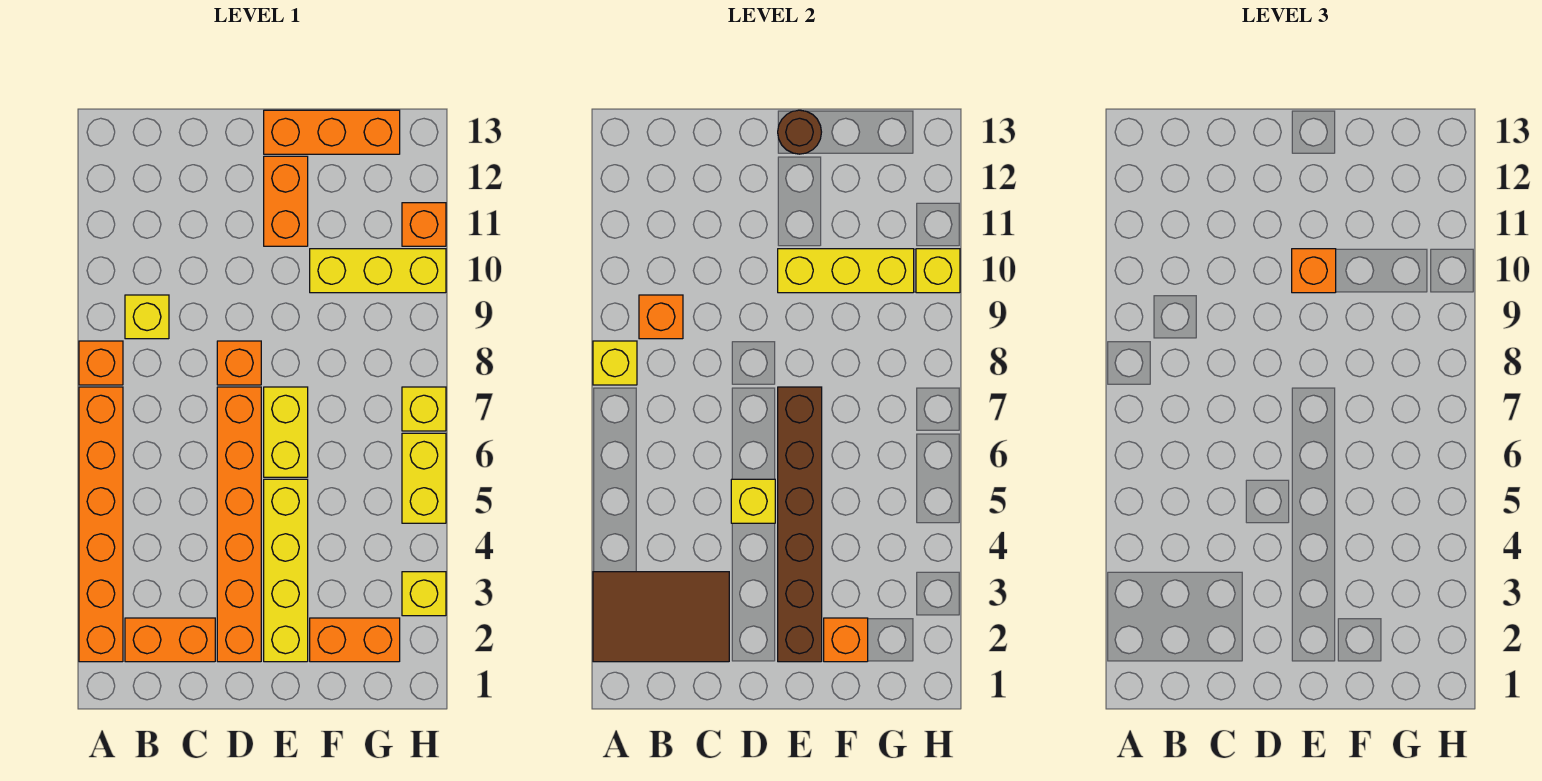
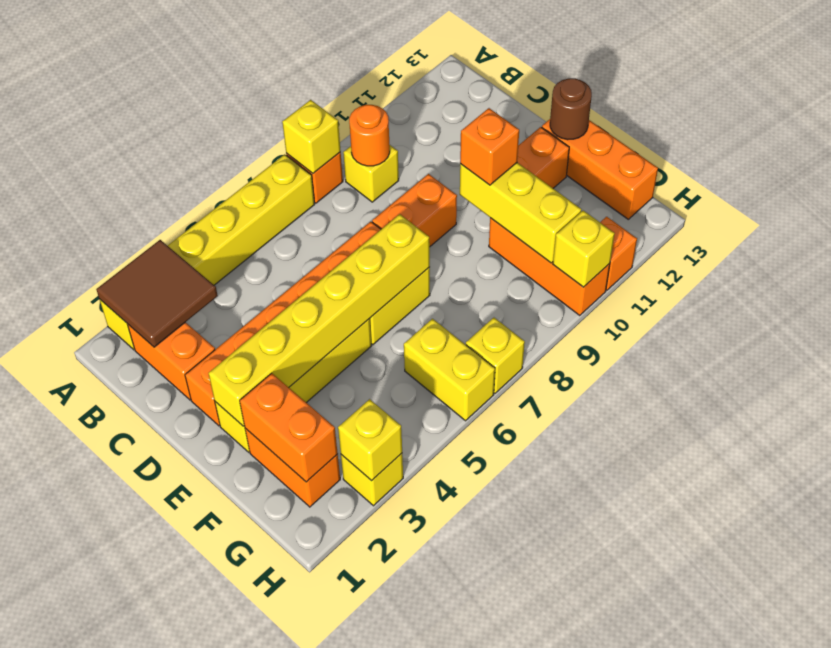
orange brick A2:A7 level 1 -> yellow brick A2:A7 level 1
brown tile A2:C3 level 2 -> brown tile A2:B3 level 2
orange brick B9 level 2 -> orange round brick B9 level 2
yellow brick D5 level 2 -> yellow brick H3 level 2
orange brick D8 level 1 -> orange brick D8:D9 level 1
brown brick E2:E7 level 2 -> yellow brick E2:E7 level 2
orange brick F2 level 2 -> orange brick F2:G2 level 2
yellow brick F10:H10 level 1 -> orange brick F10:H10 level 1
yellow brick H5:H6 level 1 -> yellow brick G6:H6 level 1

